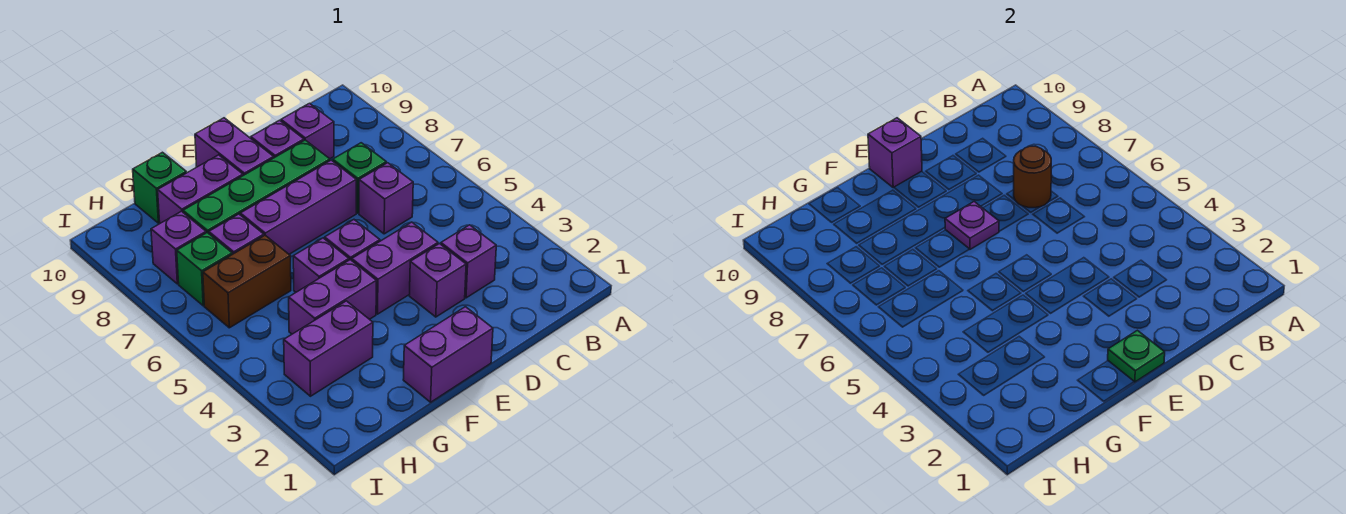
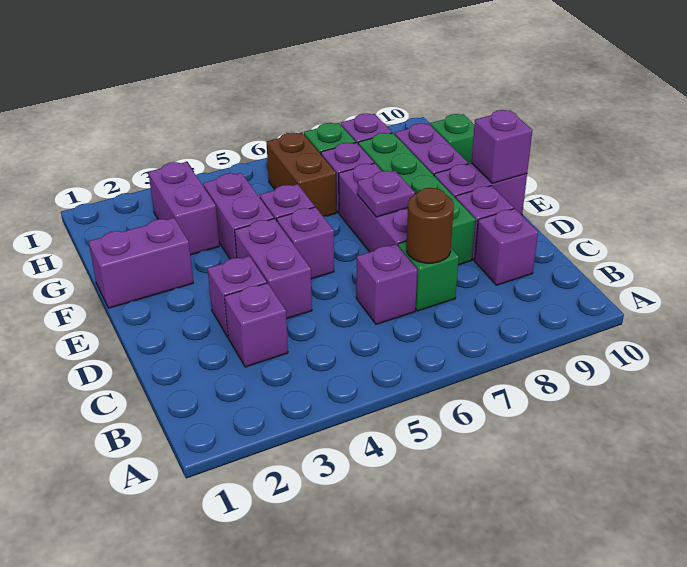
purple brick E1:F1 level 1 -> purple brick F1:F2 level 1
green plate E1 level 2 -> none

